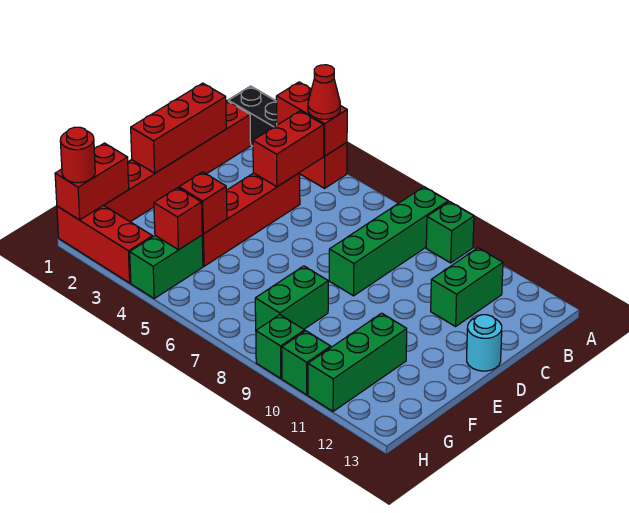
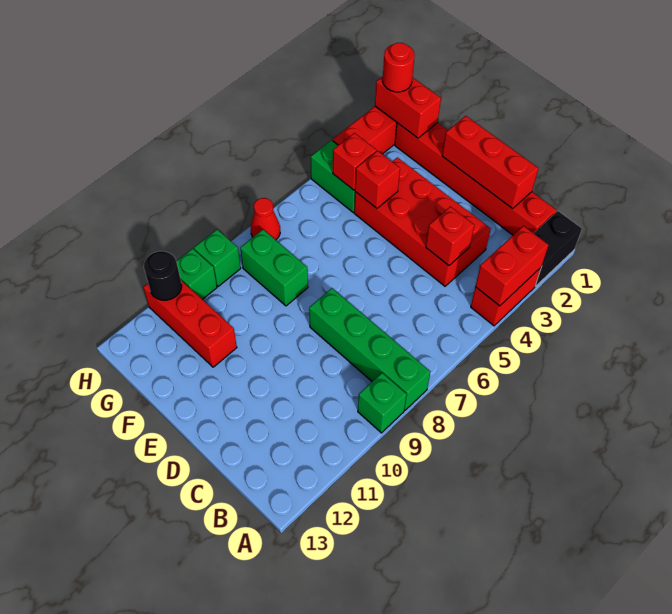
red cone A4 level 3 -> red cone H7 level 1
red brick B4:C4 level 2 -> red brick C4 level 2
green brick B11:C11 level 1 -> none
red brick C4:F4 level 1 -> red brick C3:F4 level 1
cyan round brick D13 level 1 -> none
green brick F11:H11 level 1 -> red brick F11:H11 level 1
none -> black round brick H11 level 2

